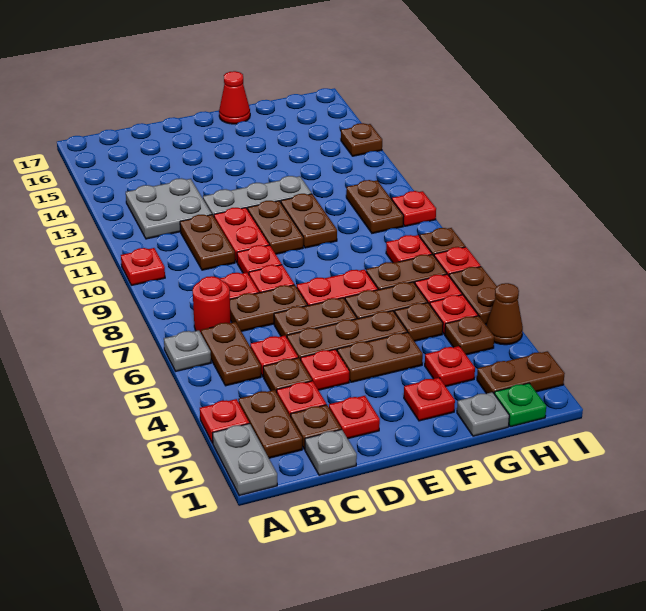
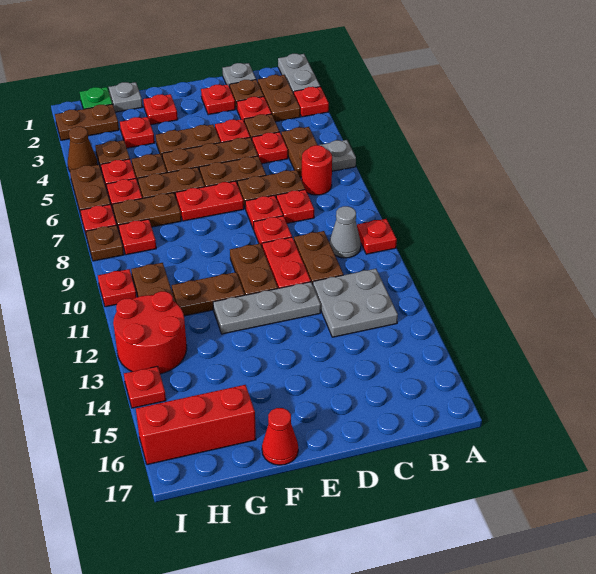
none -> grey cone B10 level 1
brown plate F10:F11 level 1 -> brown plate F11:G11 level 1
none -> red brick G16:I16 level 1
none -> red round brick H12:I13 level 1
brown plate I14 level 1 -> red plate I14 level 1

